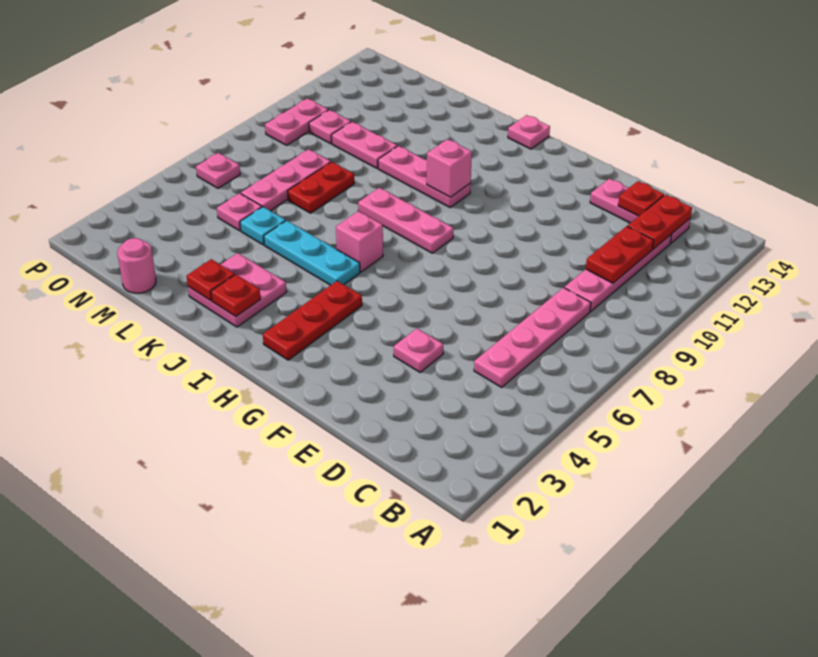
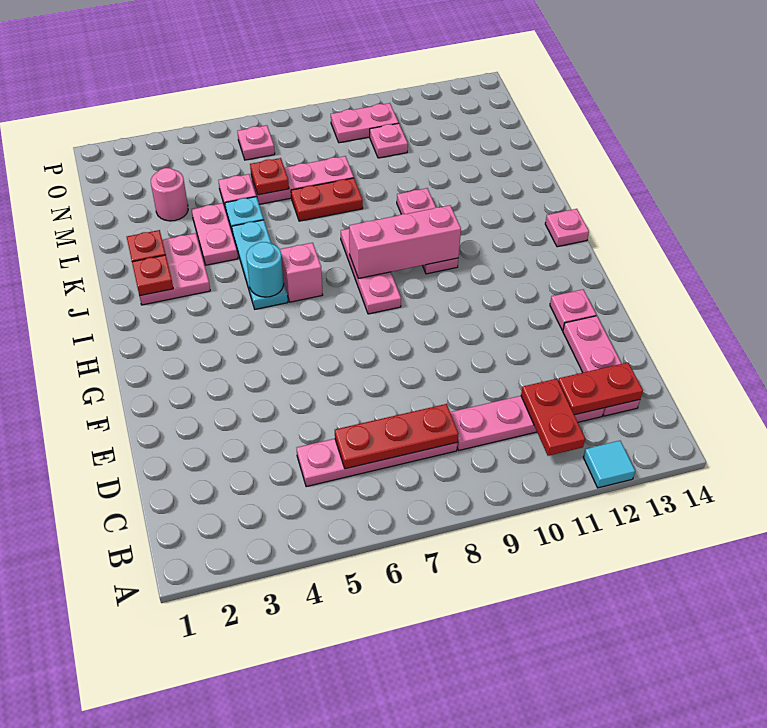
none -> cyan tile A12 level 1
red plate C10:C11 level 2 -> red plate B11:C11 level 2
red plate D13 level 2 -> red plate M6 level 2
pink plate E4 level 1 -> pink plate F13 level 1
red plate H2:H4 level 1 -> red plate C6:C8 level 2
none -> cyan round brick I5 level 2
pink brick I10 level 2 -> pink brick I8:I10 level 2
pink plate L10:M10 level 1 -> pink plate K4:L4 level 1
pink round brick M1 level 1 -> pink round brick M3 level 1

